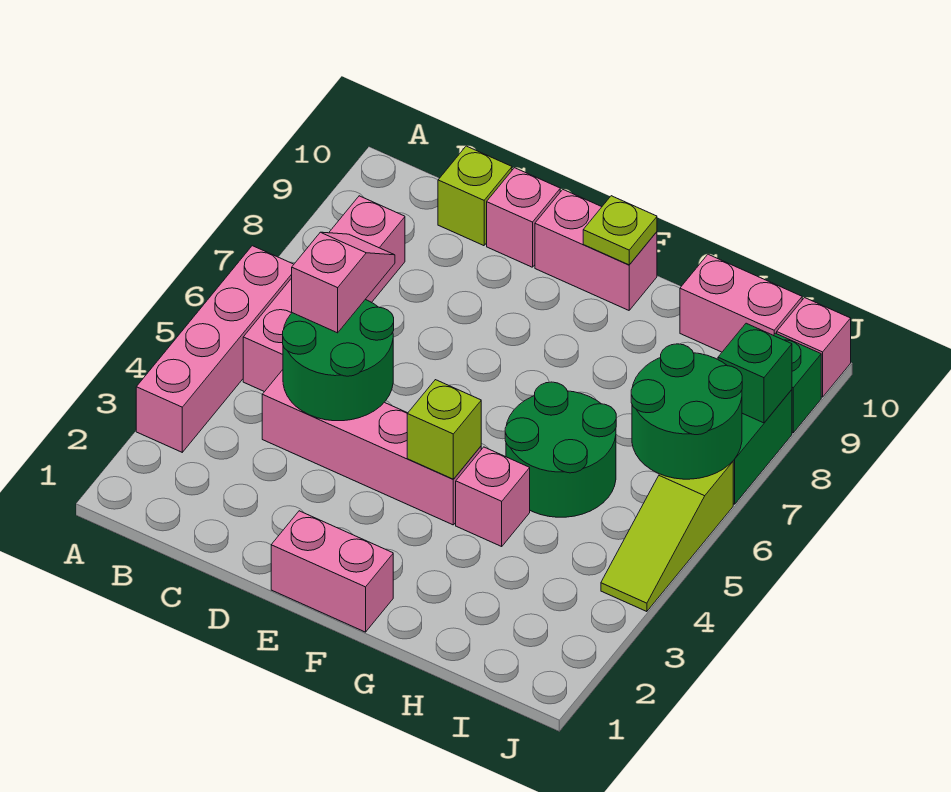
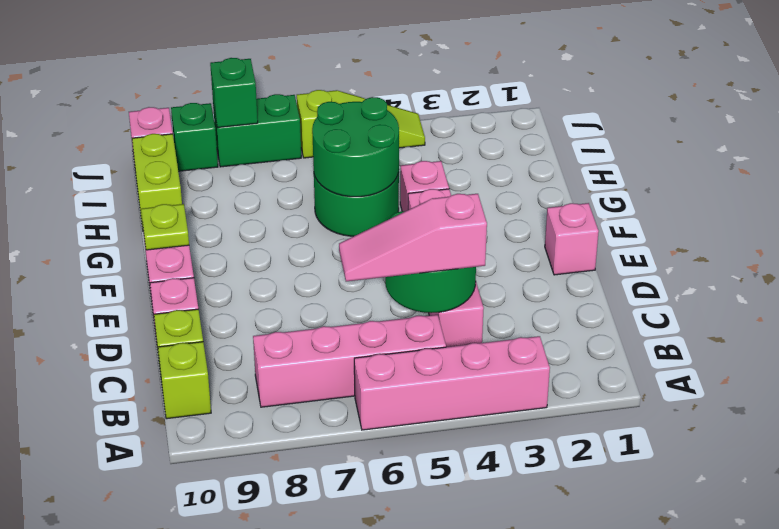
pink slope C5:C6 level 3 top 5 -> pink slope C4:C6 level 3 top 4
pink brick E1:F1 level 1 -> pink brick E1 level 1
lime brick F4 level 2 -> lime brick B10 level 1
pink brick H10:I10 level 1 -> lime brick H10:I10 level 1
green round brick I6:J7 level 2 -> green round brick G5:H6 level 2

